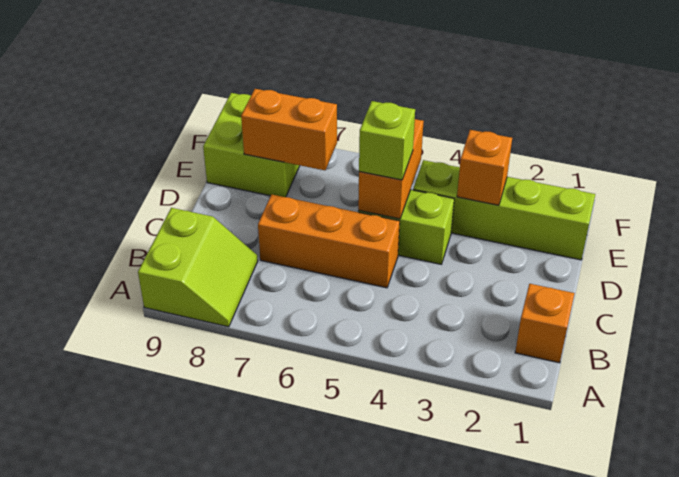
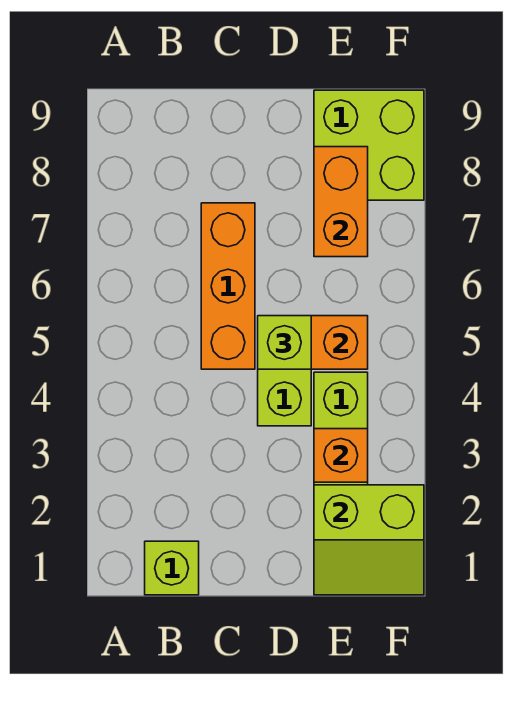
lime slope A8:B9 level 1 top 9 -> lime slope E1:F2 level 2 top 2
orange brick B1 level 1 -> lime brick B1 level 1

